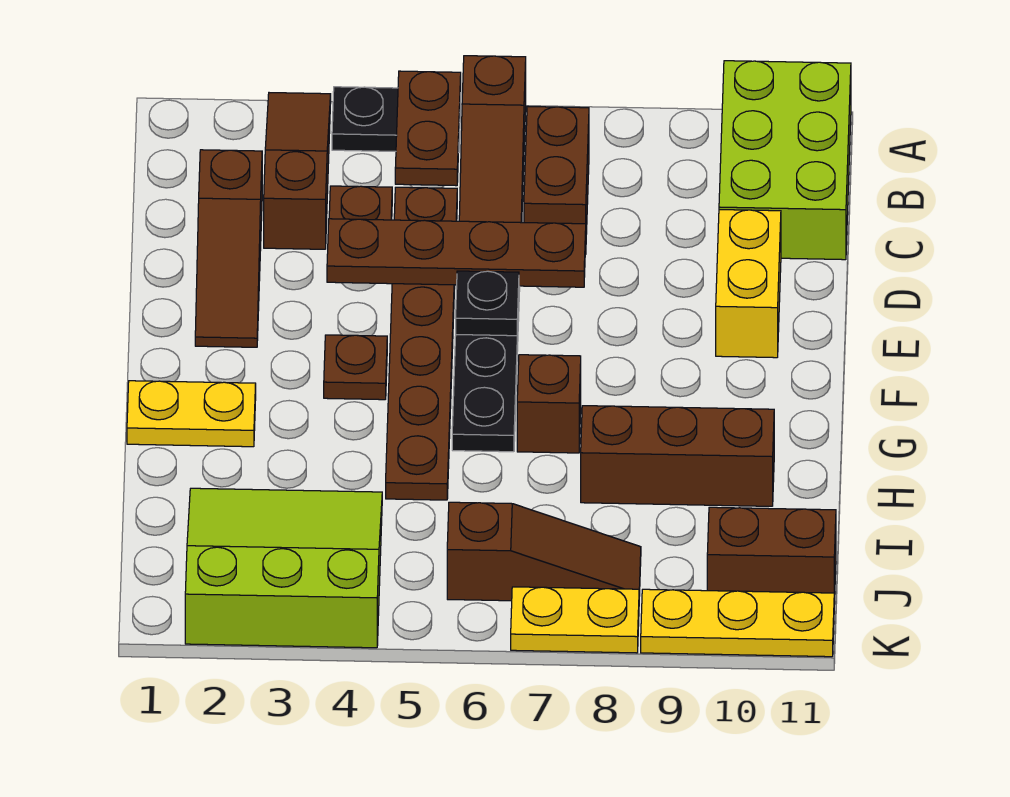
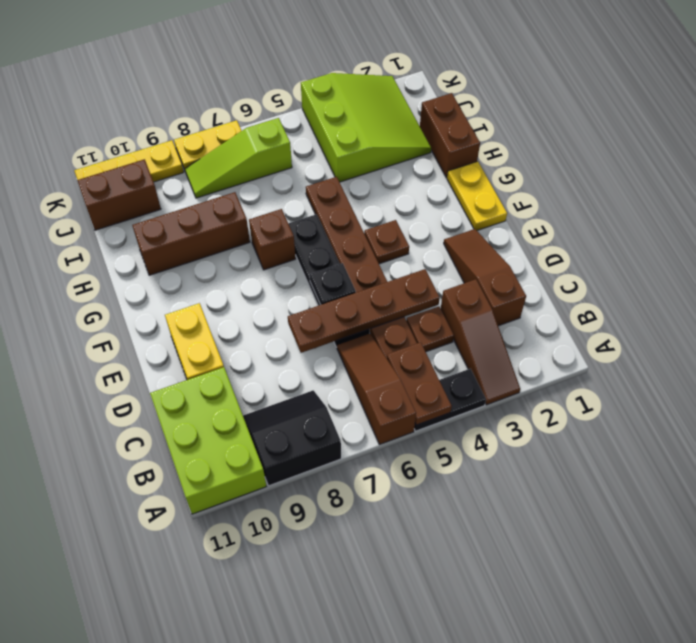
none -> black slope A8:B9 level 1 top A
brown brick B7:C7 level 1 -> brown brick H1:I1 level 1
yellow plate G1:G2 level 1 -> yellow plate F1:G1 level 1
lime slope I2:K4 level 1 top K -> lime slope I2:K4 level 1 top 4
brown slope J6:J8 level 1 top 6 -> lime slope J6:J8 level 1 top 6

